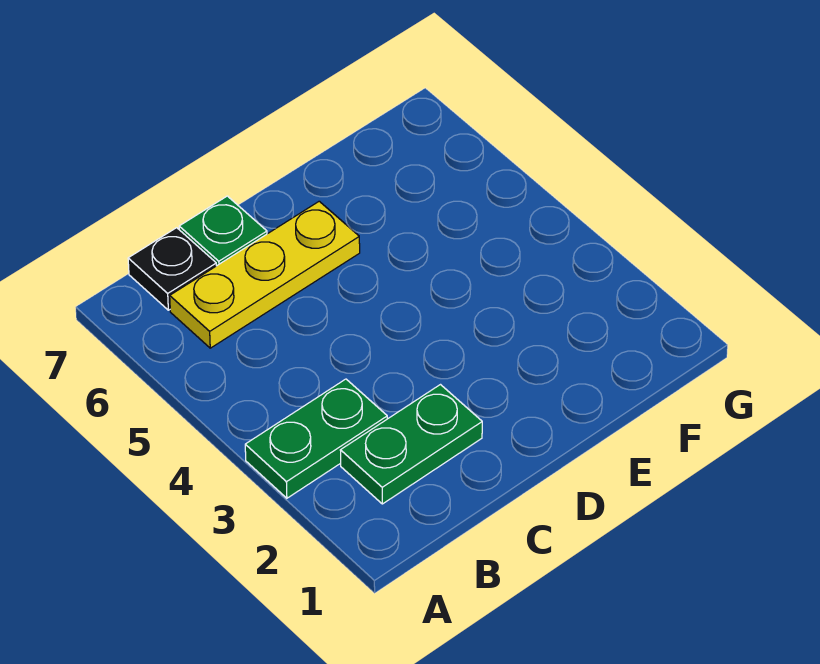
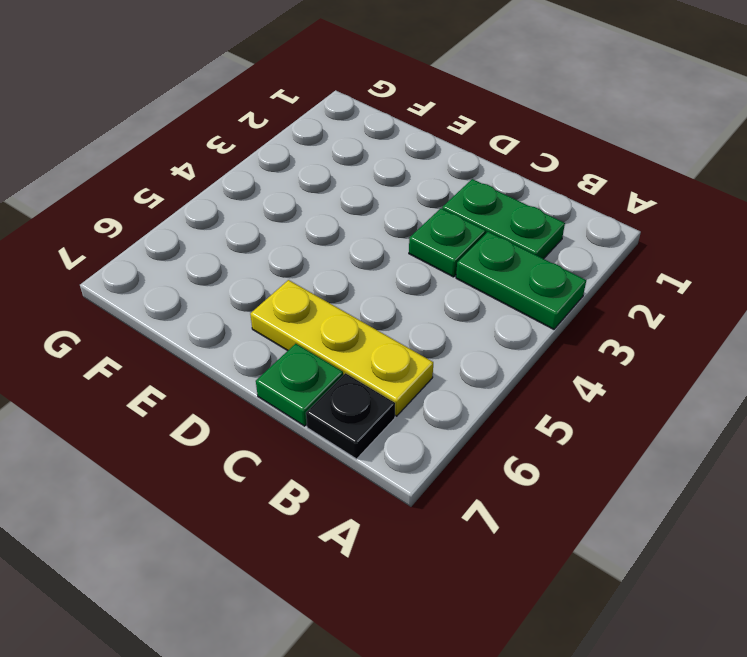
none -> green plate C3 level 1

